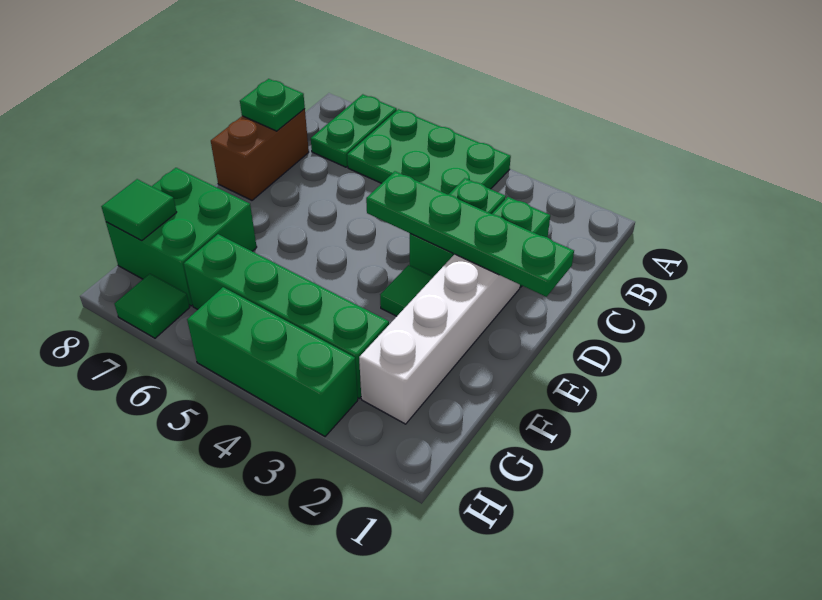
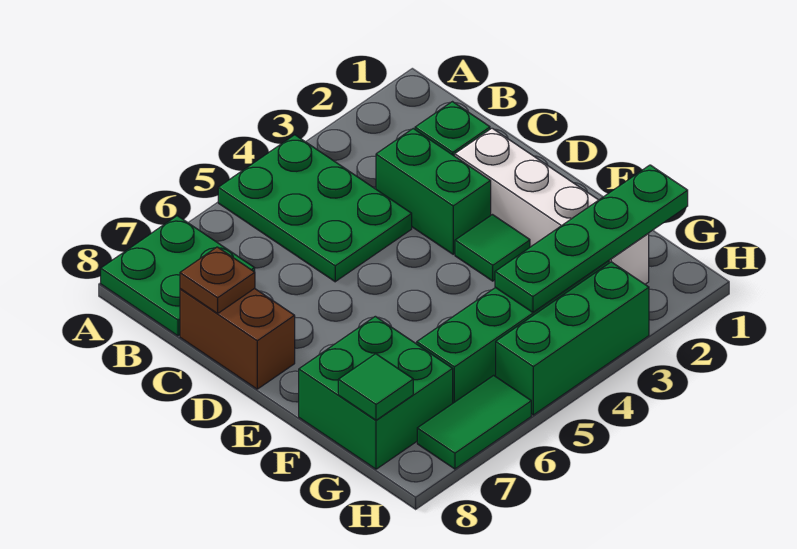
green plate A4:B6 level 1 -> green plate A4:C5 level 1
green plate A7:B7 level 1 -> green plate A7:B8 level 1
green plate C8 level 2 -> brown plate C8 level 2
green plate D1:D4 level 2 -> green plate G1:G4 level 2
green tile H7 level 1 -> green tile H6:H7 level 1

